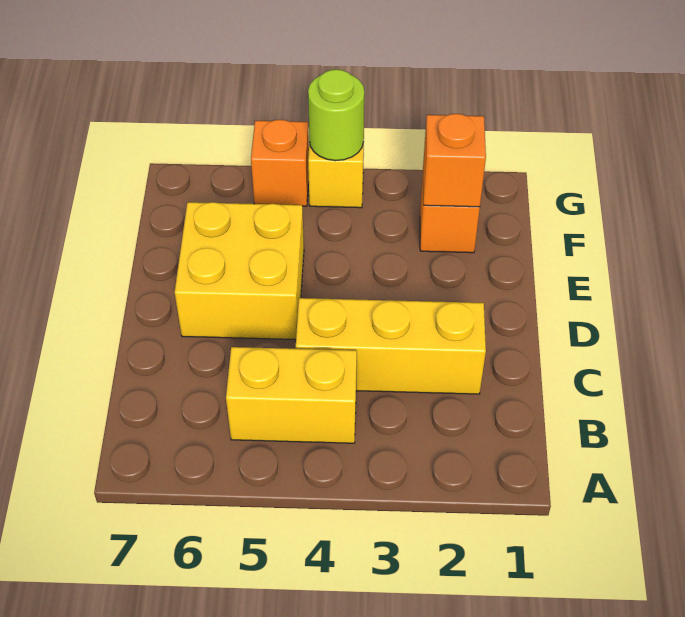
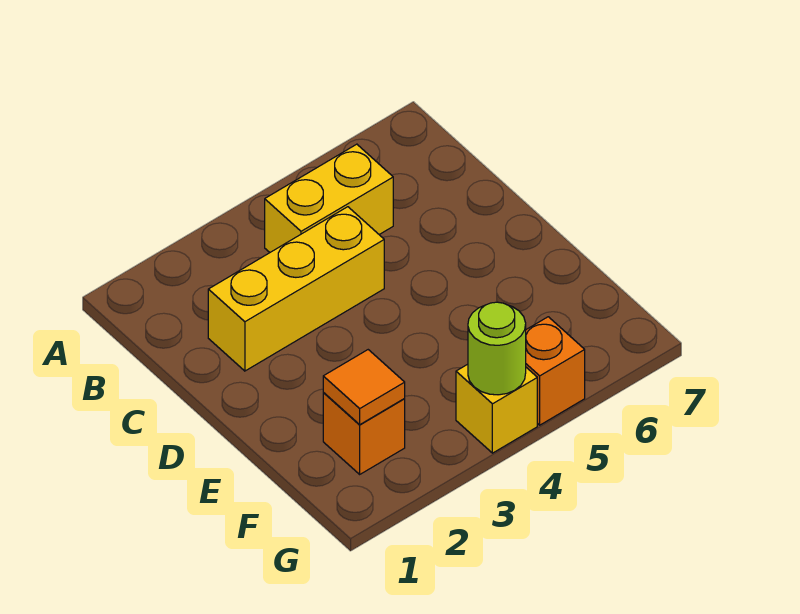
yellow brick D5:E6 level 1 -> none
orange brick F2 level 2 -> orange tile F2 level 2

